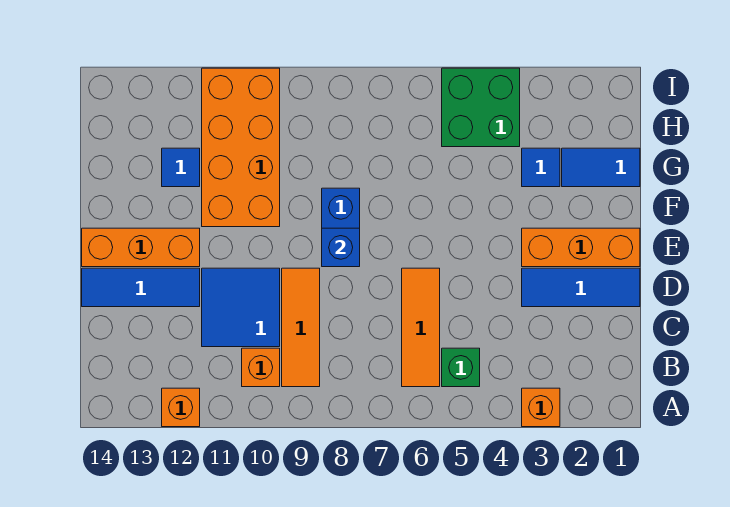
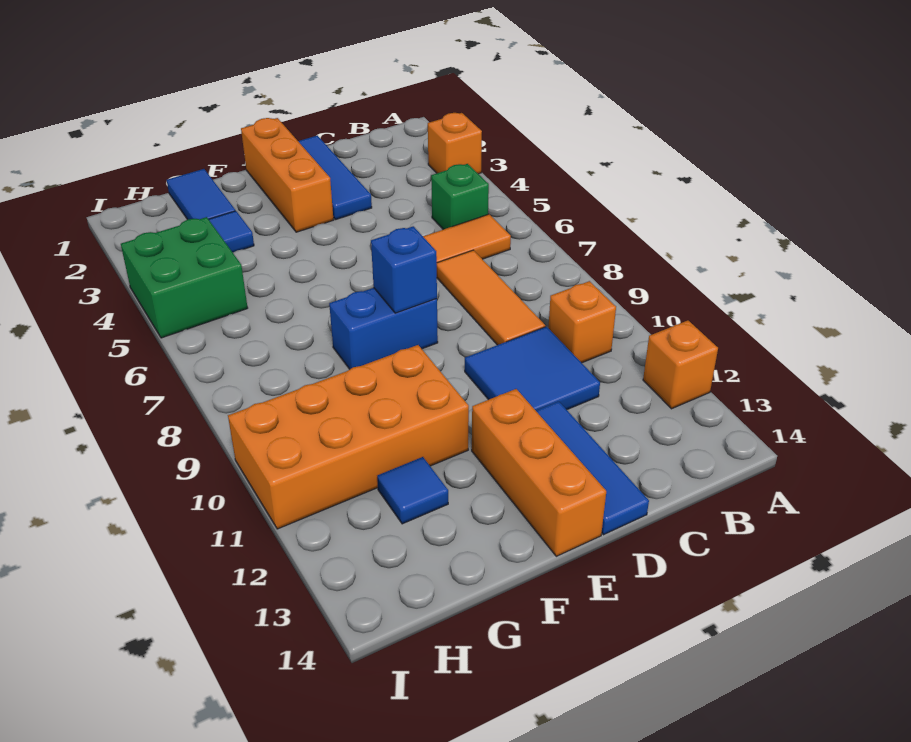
orange tile B9:D9 level 1 -> orange tile C7:C9 level 1

